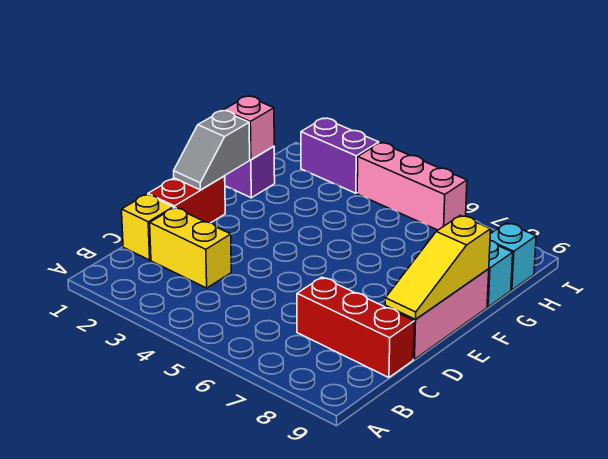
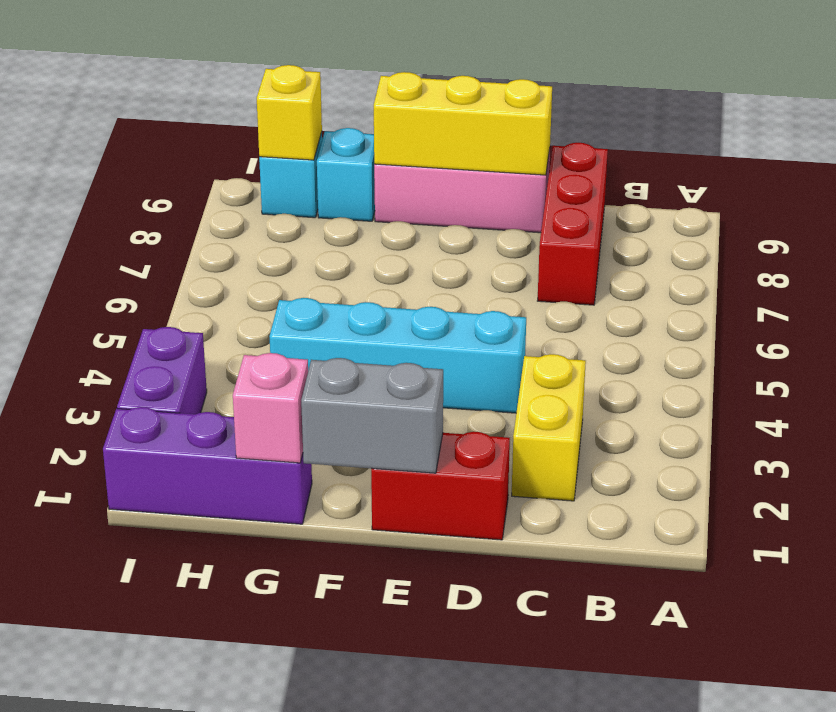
yellow brick C1 level 1 -> yellow brick H9 level 2
none -> cyan brick D4:G4 level 1
yellow slope D9:F9 level 2 top F -> yellow brick D9:F9 level 2
grey slope E1:F1 level 2 top F -> grey brick E1:F1 level 2
purple brick G1 level 1 -> purple brick G1:I1 level 1
pink brick I4:I6 level 1 -> none

